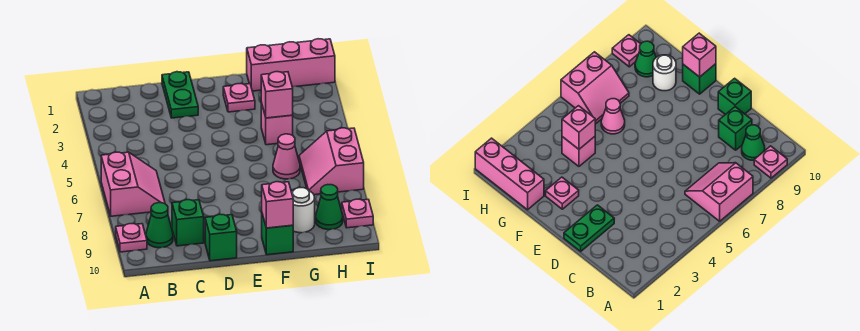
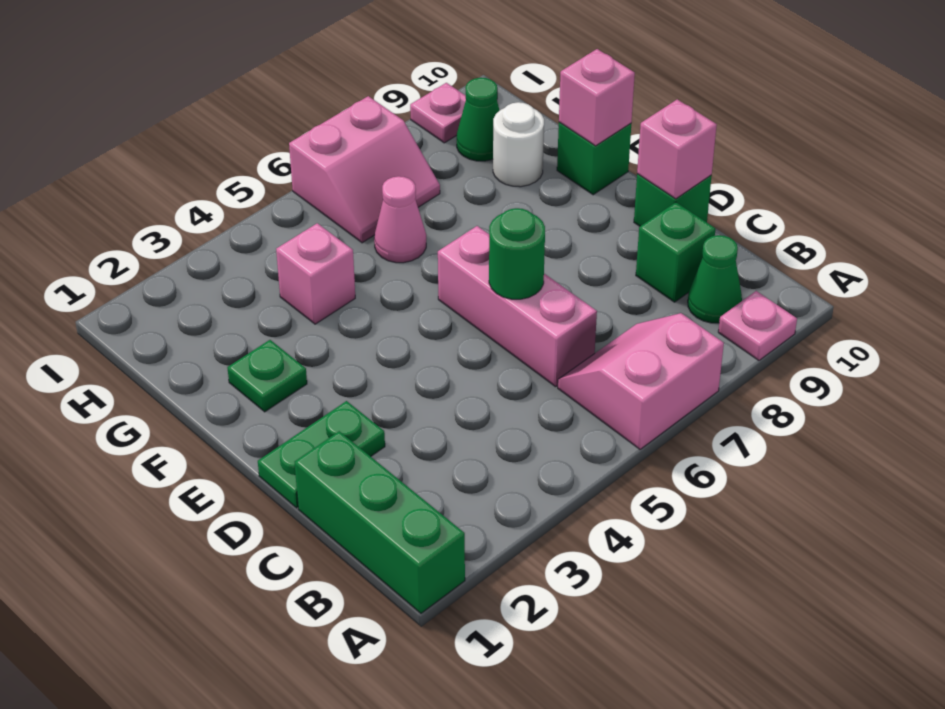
none -> green brick A1:C1 level 1
none -> green round brick D6 level 2
pink plate F2 level 1 -> green plate F2 level 1
pink brick G1:I1 level 1 -> pink brick C6:E6 level 1
pink brick G4 level 2 -> pink brick D10 level 2

